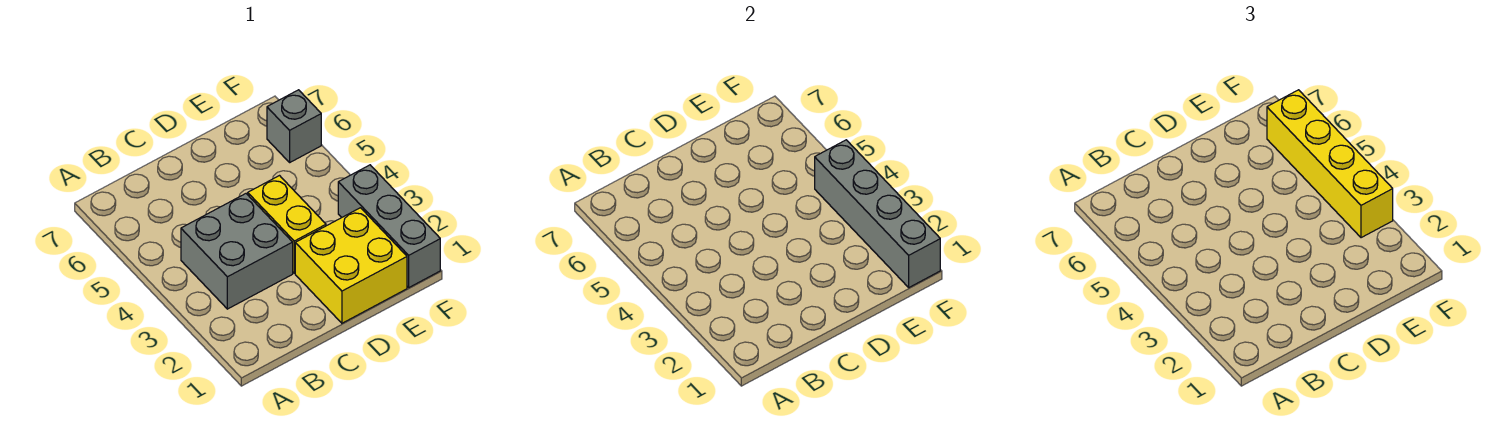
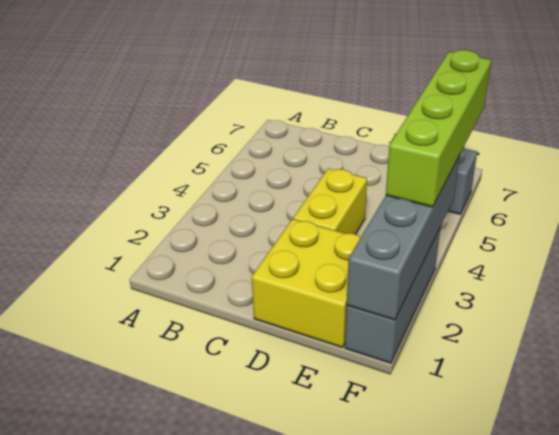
grey brick B3:C4 level 1 -> none
yellow brick F3:F6 level 3 -> lime brick F3:F6 level 3

